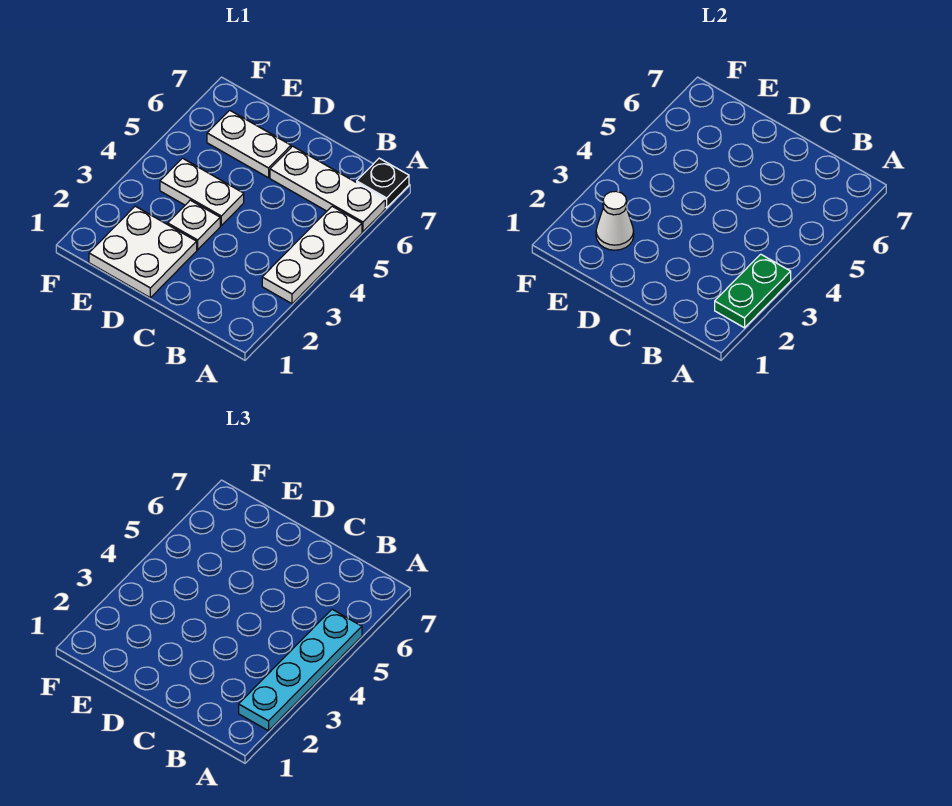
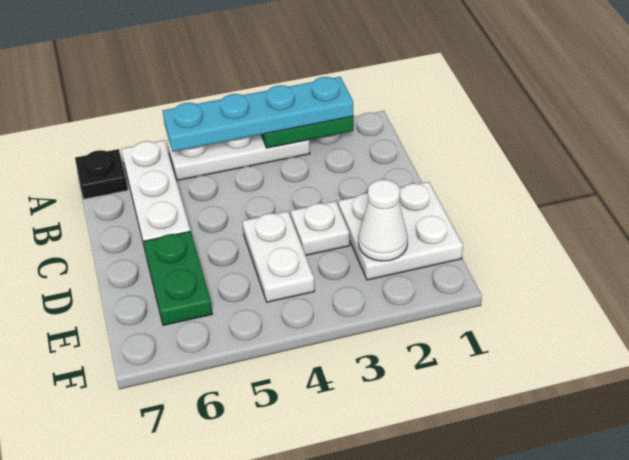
white plate D6:E6 level 1 -> green plate D6:E6 level 1

